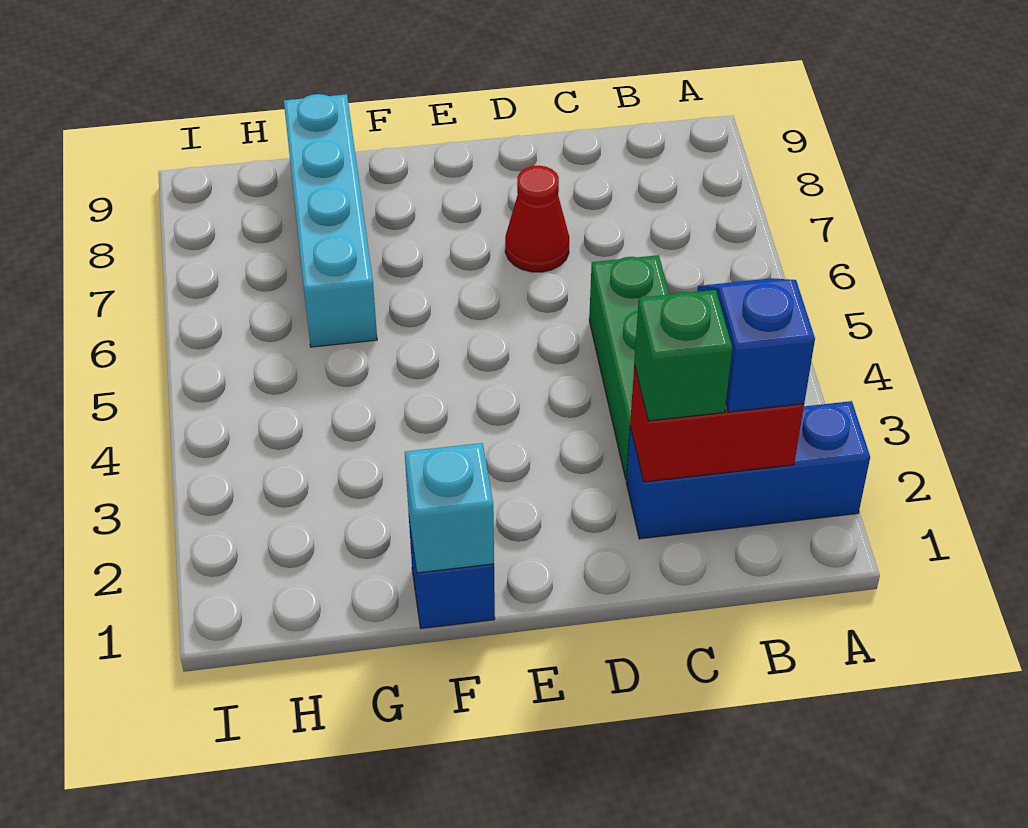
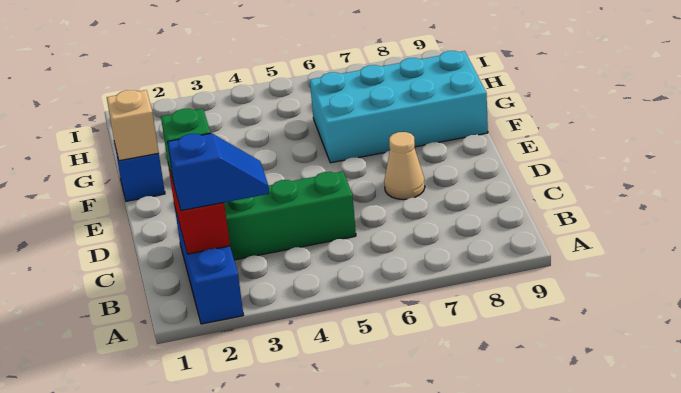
red cone D7 level 1 -> tan cone D7 level 1
cyan brick F1 level 2 -> tan brick F1 level 2
cyan brick G6:G9 level 1 -> cyan brick F6:G9 level 1

